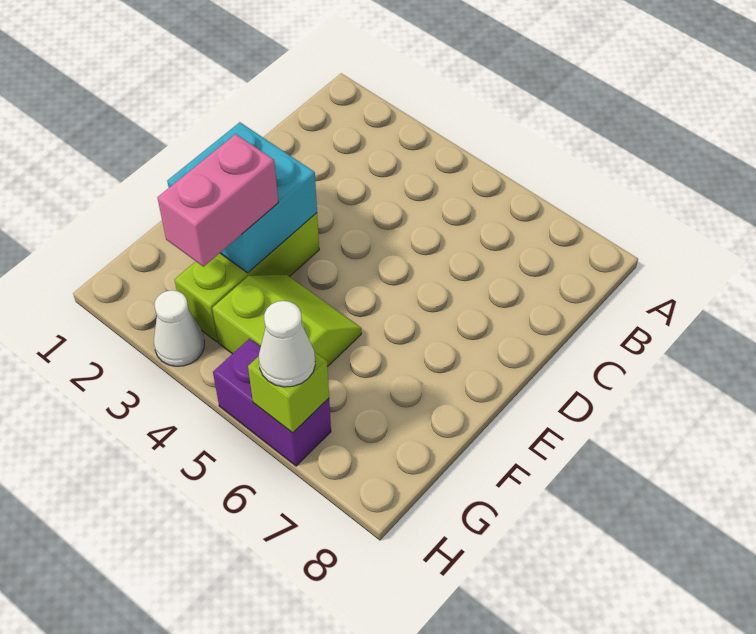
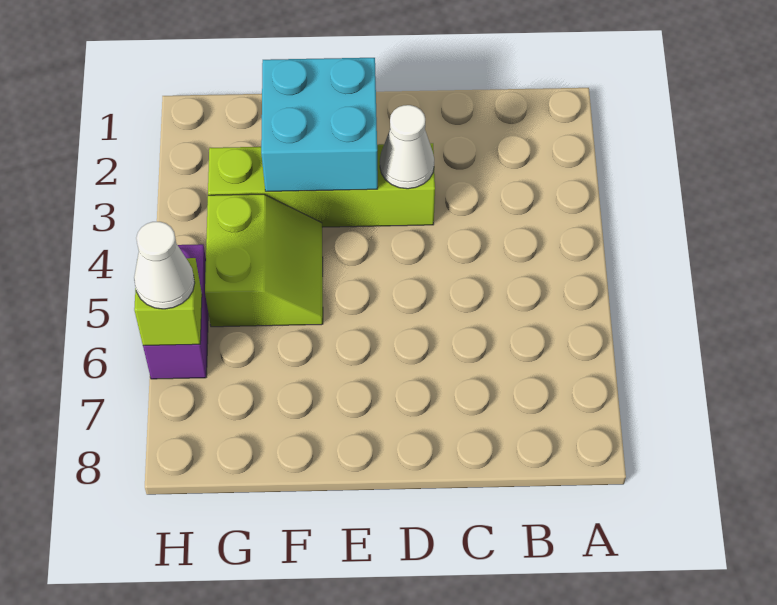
lime brick E3:G3 level 1 -> lime brick D3:G3 level 1
pink brick F3:G3 level 3 -> none
white cone H3 level 1 -> white cone D3 level 2

